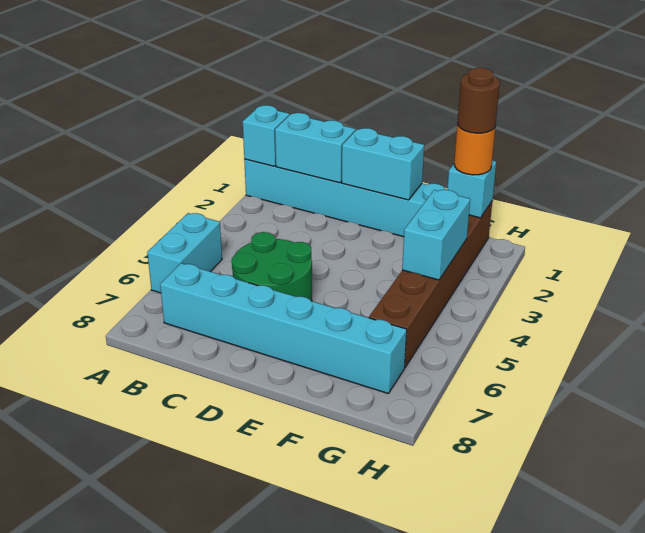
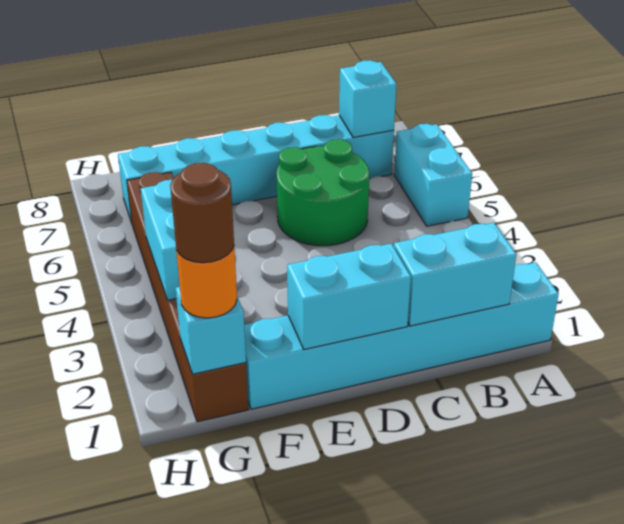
cyan brick A1 level 2 -> cyan brick B7 level 2

